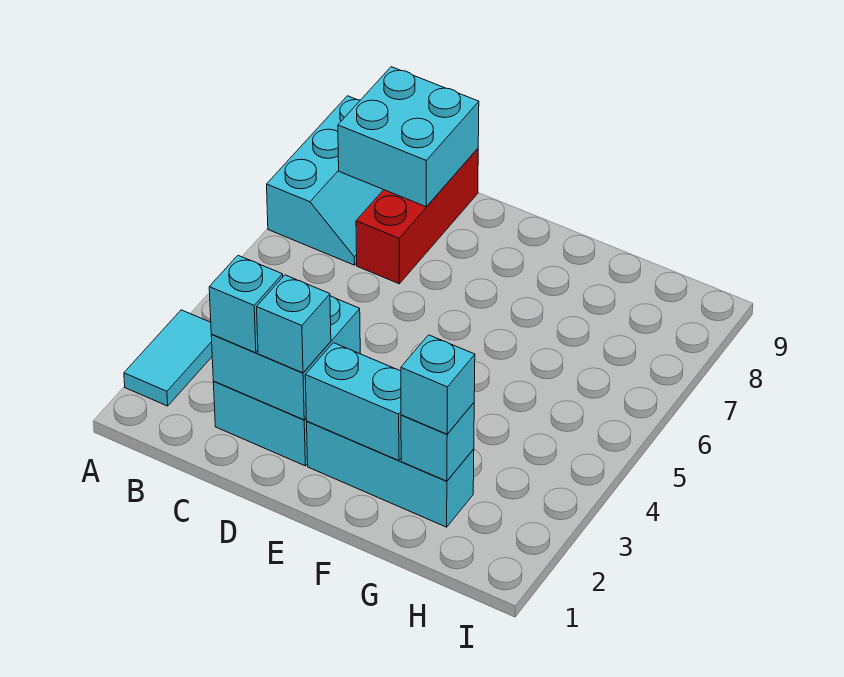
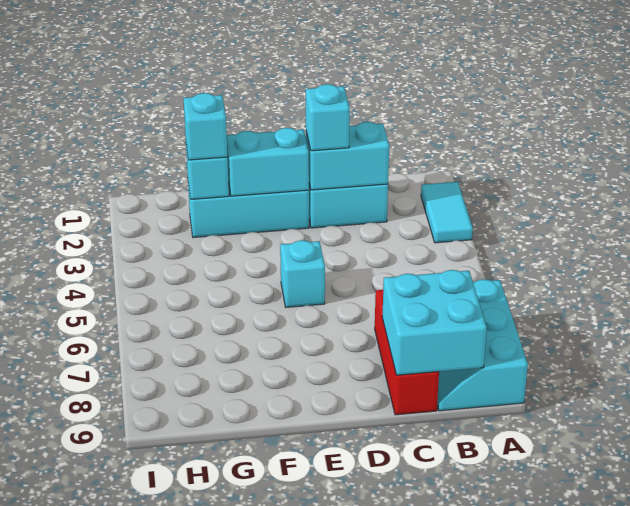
cyan brick C2:D3 level 2 -> cyan brick C2:D2 level 2
cyan brick C2 level 3 -> cyan brick E5 level 1

